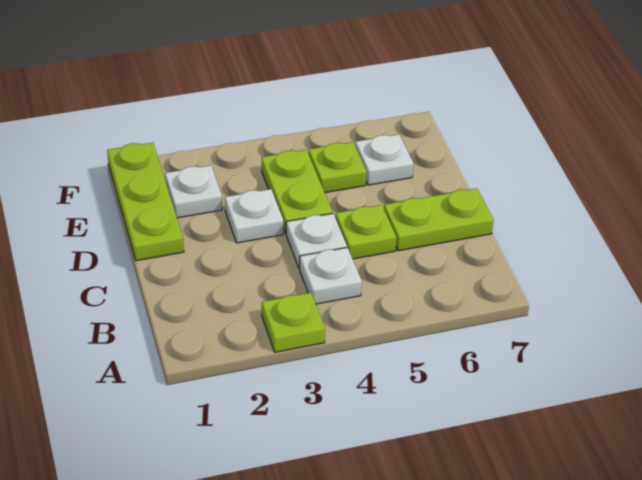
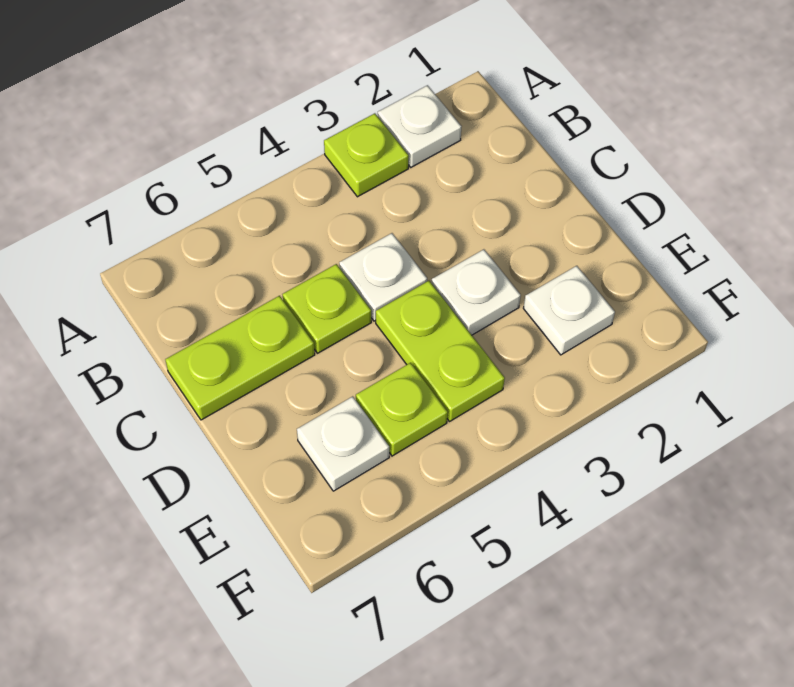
white plate B4 level 1 -> white plate A2 level 1
lime plate D1:F1 level 1 -> none

